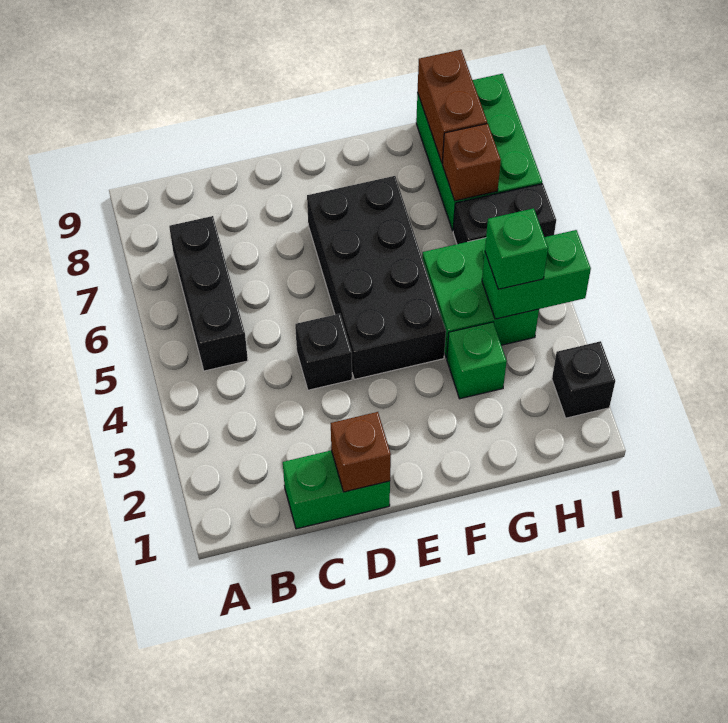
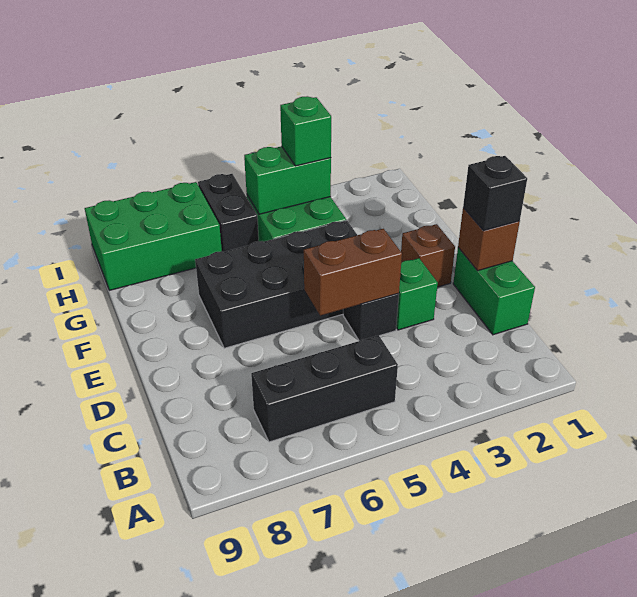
green brick G3 level 1 -> green brick D3 level 1
green brick H4:I4 level 2 -> green brick H4:H5 level 2
brown brick H7 level 2 -> brown brick E2 level 1
brown brick H8:H9 level 2 -> brown brick D4:D5 level 2
black brick I2 level 1 -> black brick D1 level 3

